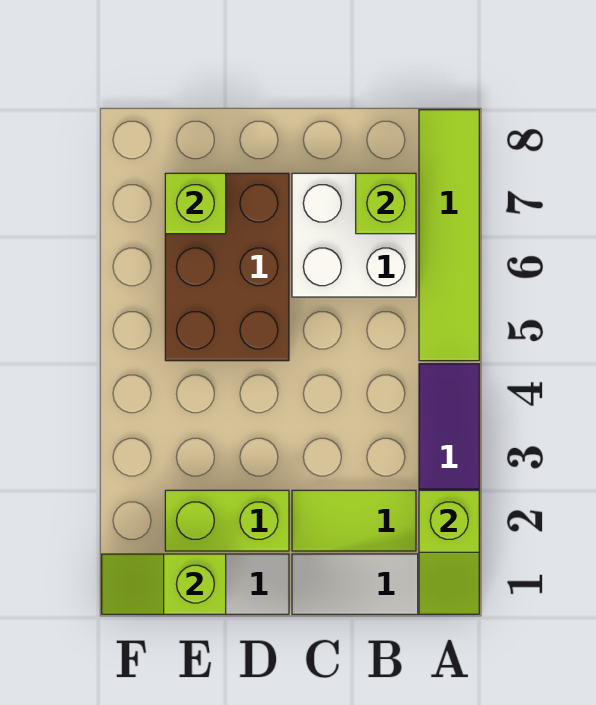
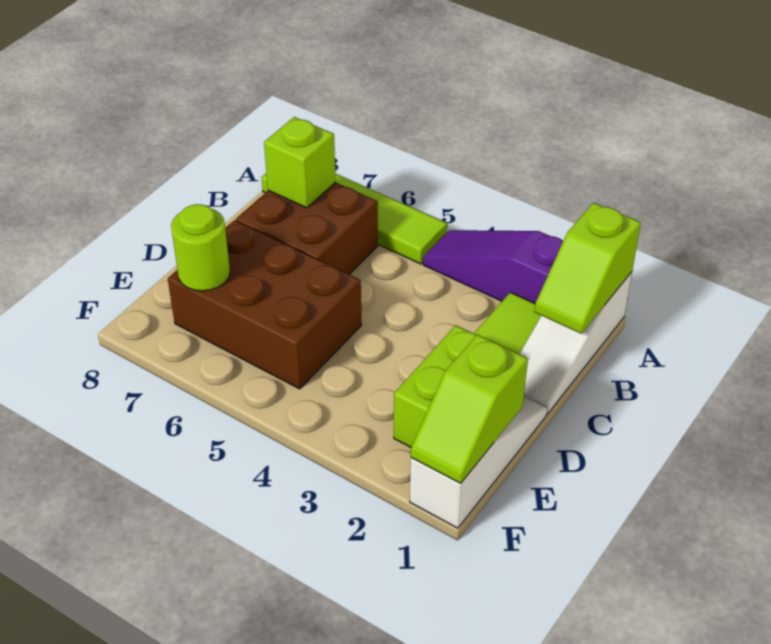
lime slope A1:A2 level 2 top 2 -> lime slope A1:B1 level 2 top A
white brick B6:C7 level 1 -> brown brick B6:C7 level 1
lime brick E7 level 2 -> lime round brick E7 level 2

